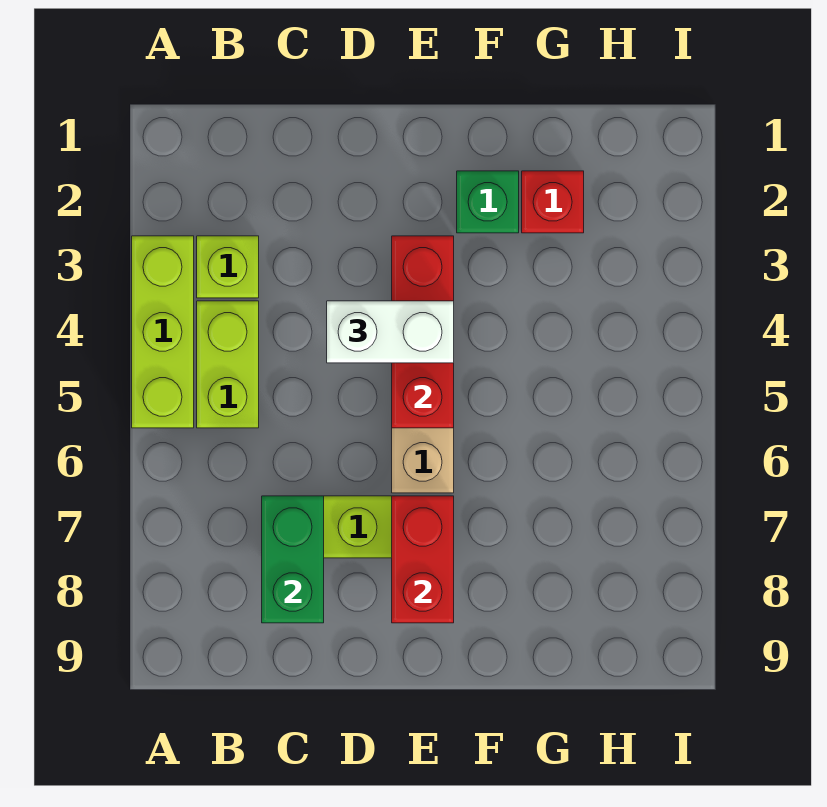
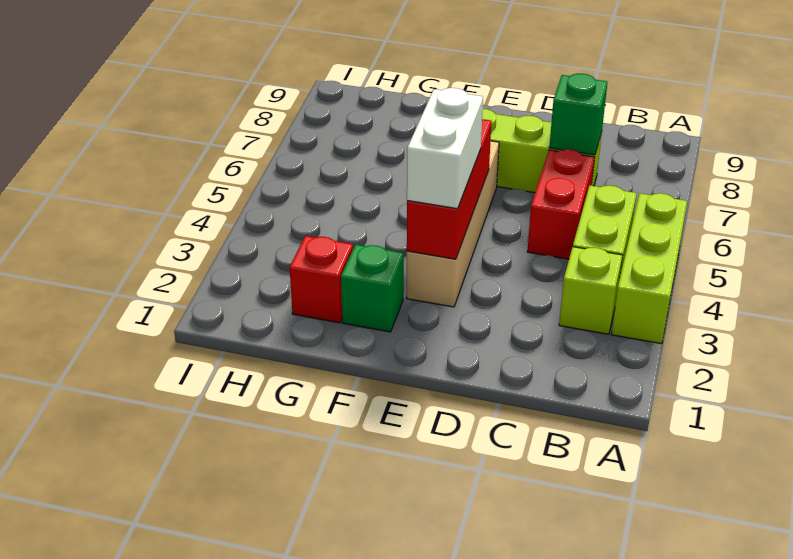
green brick C7:C8 level 2 -> green brick C7 level 2
white brick D4:E4 level 3 -> white brick E3:E4 level 3
red brick E7:E8 level 2 -> red brick C5:C6 level 1

